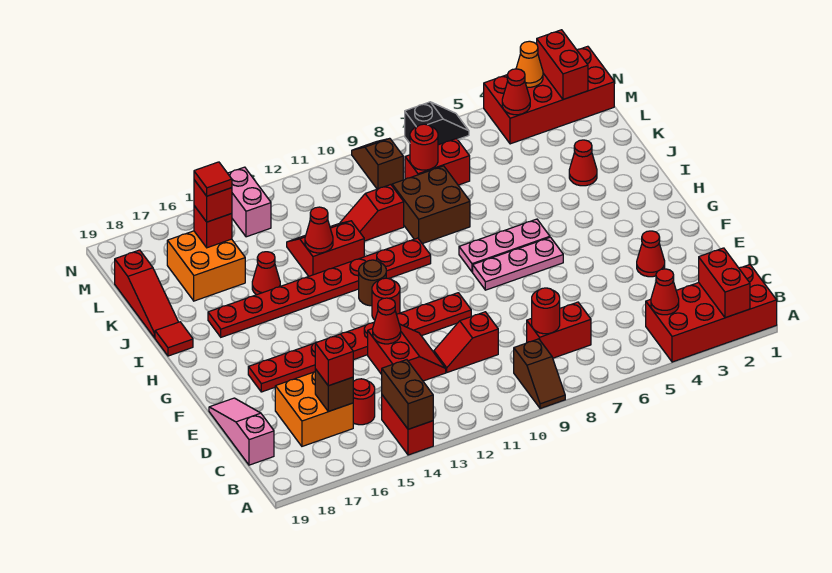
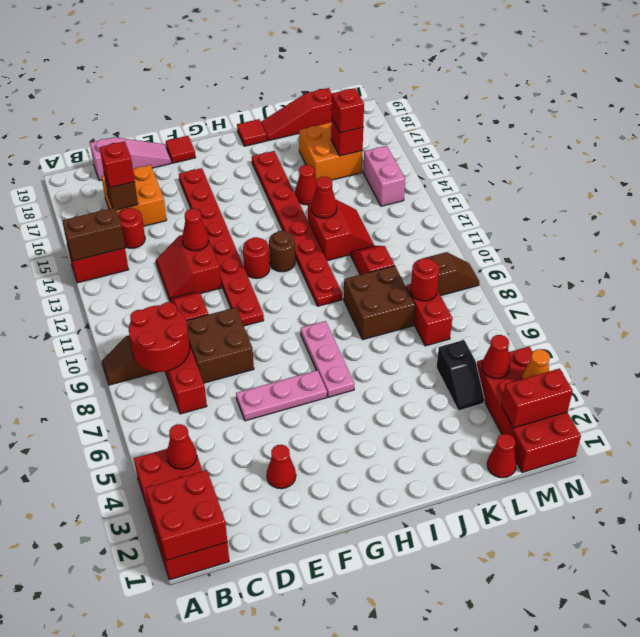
red brick A2:B2 level 2 -> red brick A1:B2 level 2
red round brick C8 level 2 -> red round brick B8:C9 level 2
none -> brown brick D8:E9 level 1
red slope D12:E13 level 1 top 13 -> red slope D12:E13 level 1 top E
pink plate G6:G8 level 1 -> pink plate E6:G6 level 1
red cone J3 level 1 -> red cone L1 level 1
red tile L16 level 4 -> red tile F19 level 1
pink brick M14:N14 level 1 -> pink brick M14:M15 level 1
black slope N6:N7 level 1 top 7 -> black slope L4:L5 level 1 top 5

